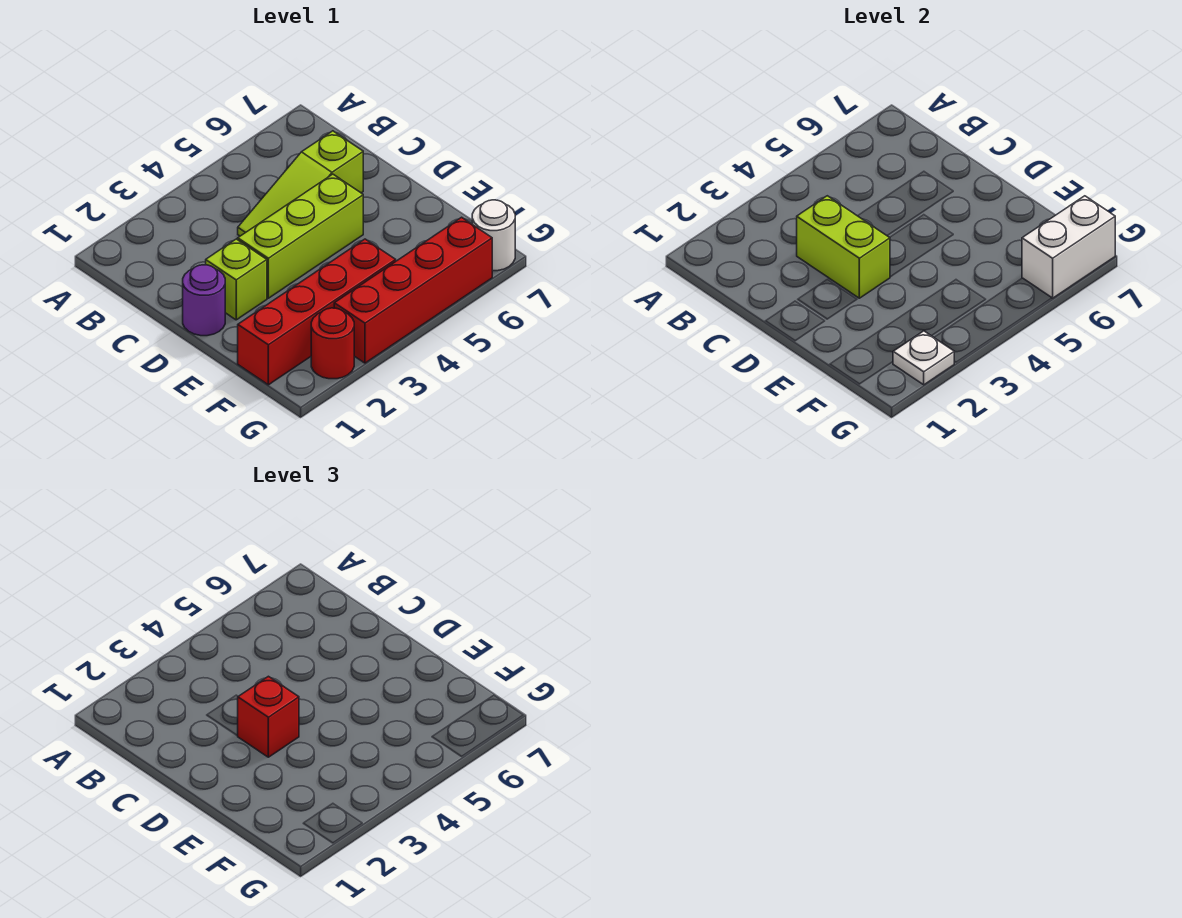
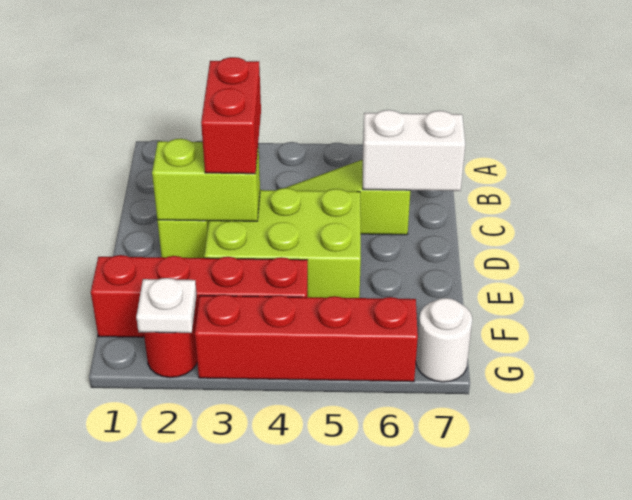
lime brick C3:D3 level 2 -> lime brick D2:D3 level 2
purple round brick D1 level 1 -> none
lime brick D3:D5 level 1 -> lime brick D3:E5 level 1
red brick D3 level 3 -> red brick C3:D3 level 3
white brick G6:G7 level 2 -> white brick C6:C7 level 2

